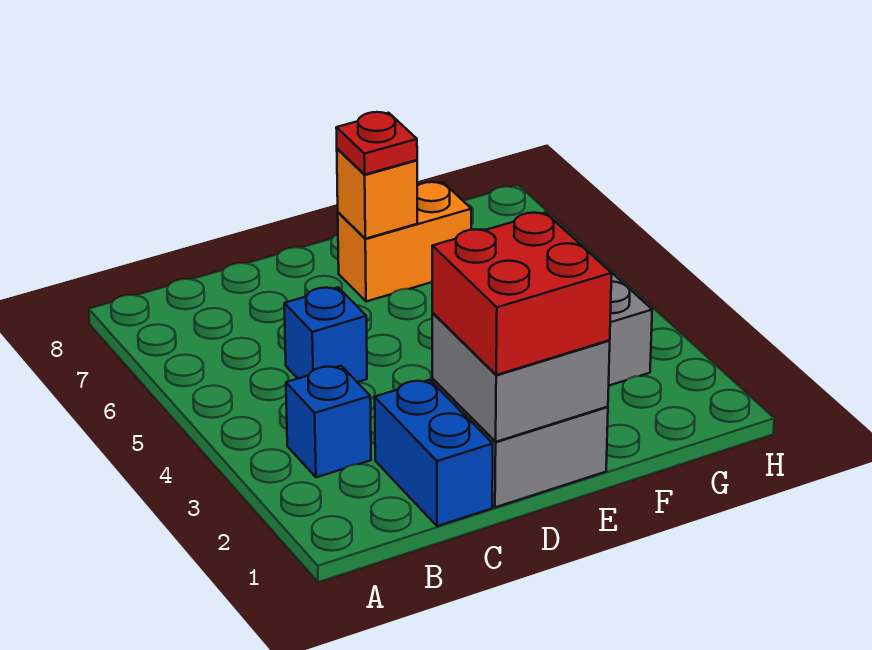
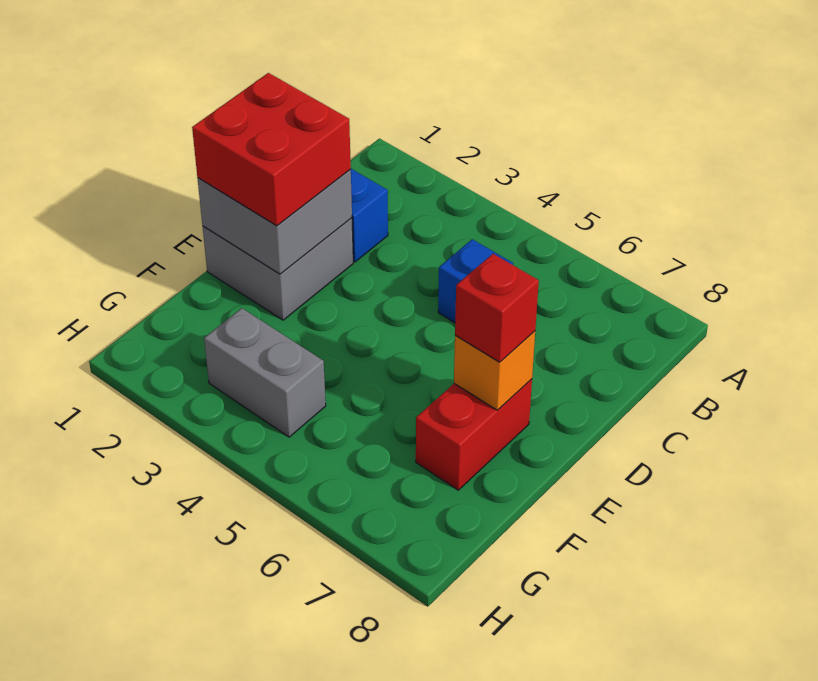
blue brick B3 level 1 -> none
orange brick E7:F7 level 1 -> red brick E7:F7 level 1
red plate E7 level 3 -> red brick E7 level 3

